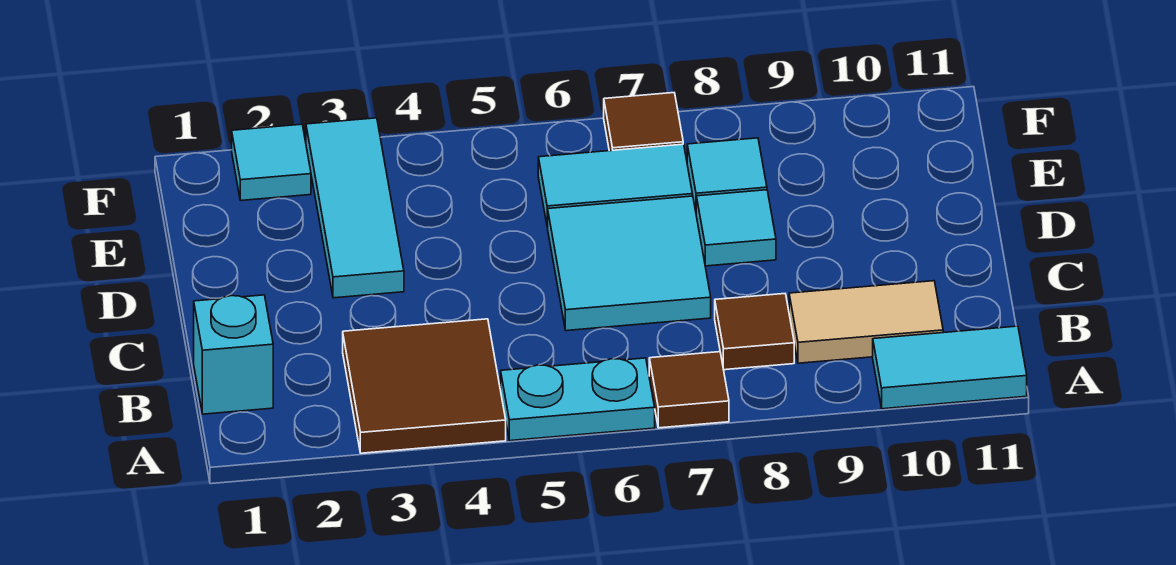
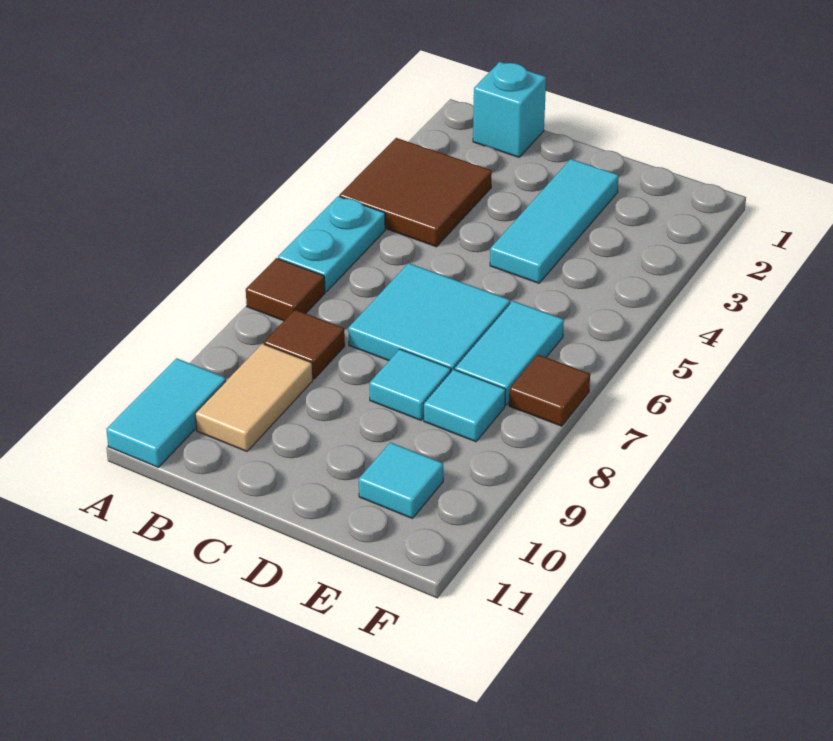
cyan tile D3:F3 level 1 -> cyan tile D2:D4 level 1
cyan tile F2 level 1 -> cyan tile E10 level 1

